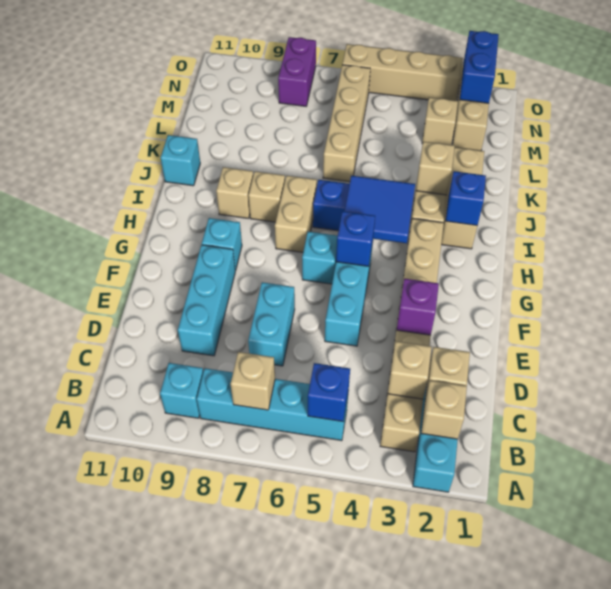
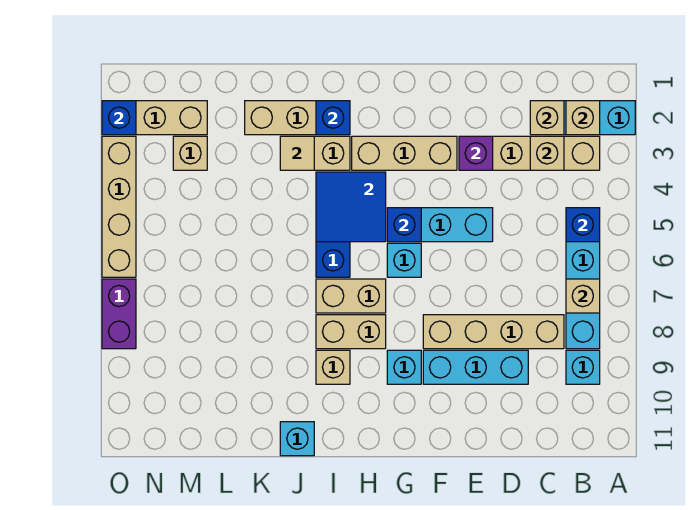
cyan brick D7:E7 level 1 -> none
tan brick I8 level 1 -> tan brick H8:I8 level 1
tan brick J3 level 2 -> tan tile J3 level 2
tan brick K6:N6 level 1 -> tan brick C8:F8 level 1
blue brick N2:O2 level 2 -> blue brick O2 level 2
purple brick N8:O8 level 1 -> purple brick O7:O8 level 1

